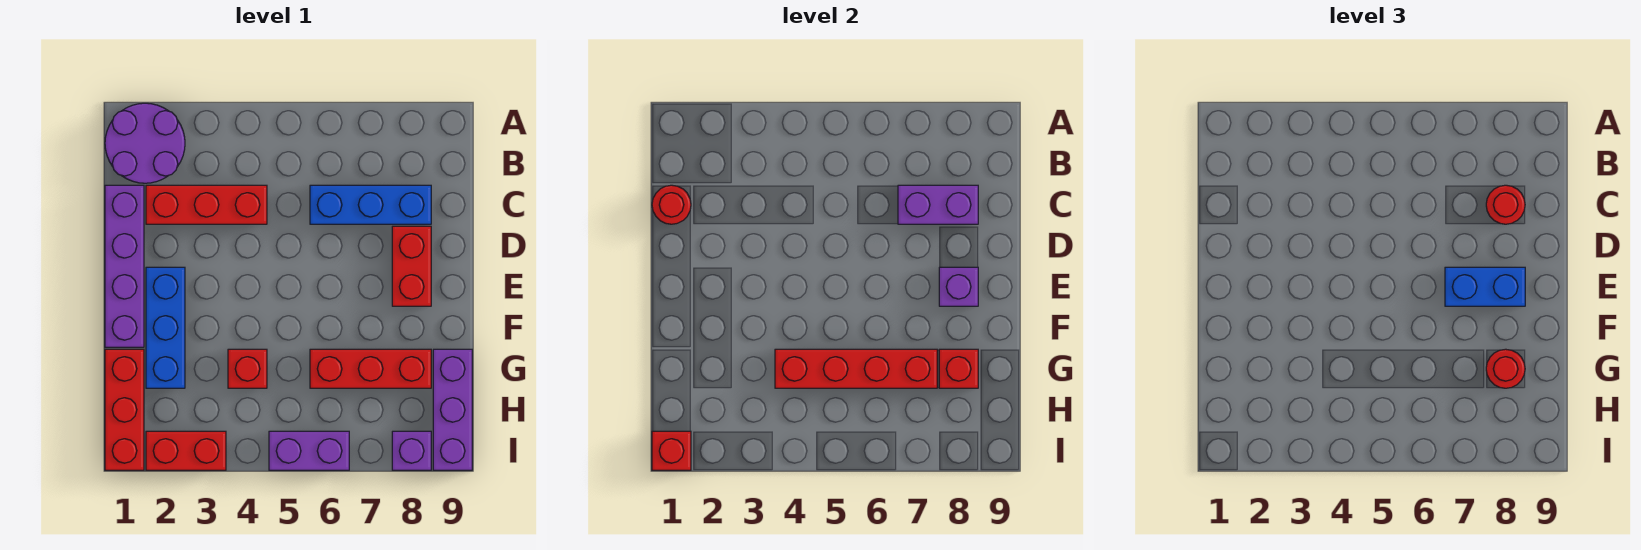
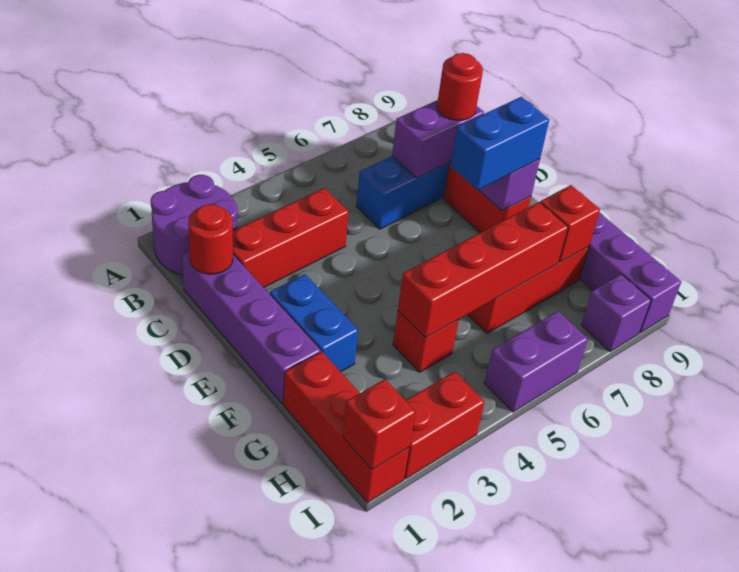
blue brick E2:G2 level 1 -> blue brick E2:F2 level 1
red round brick G8 level 3 -> none

